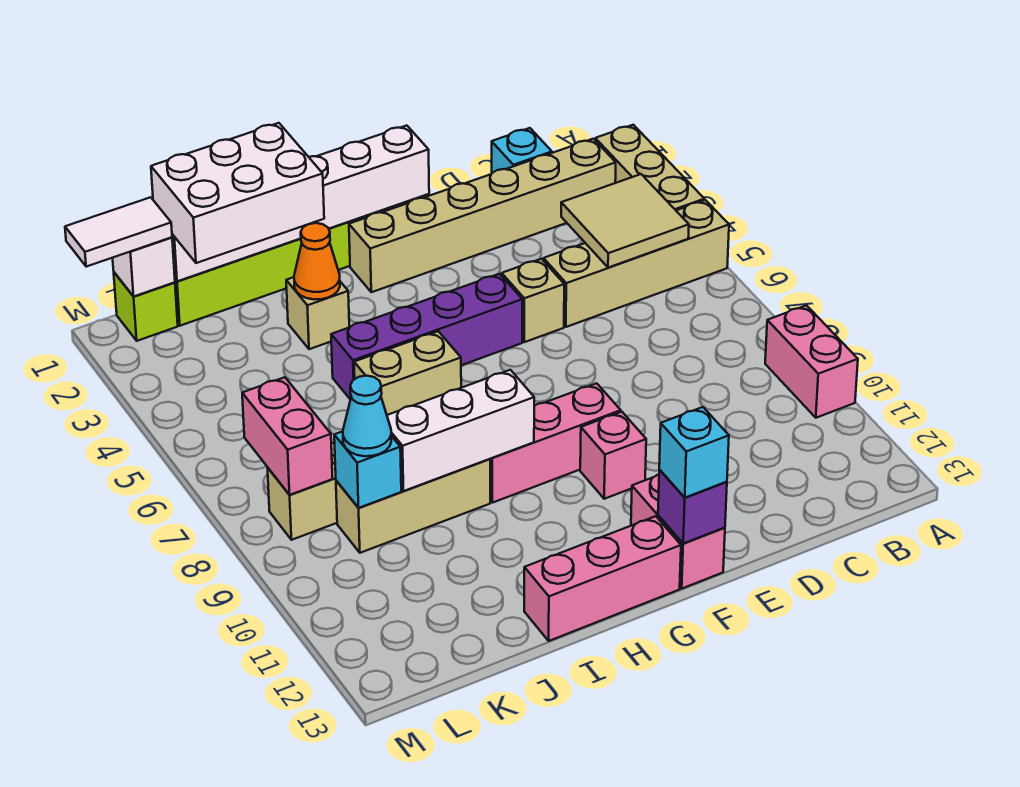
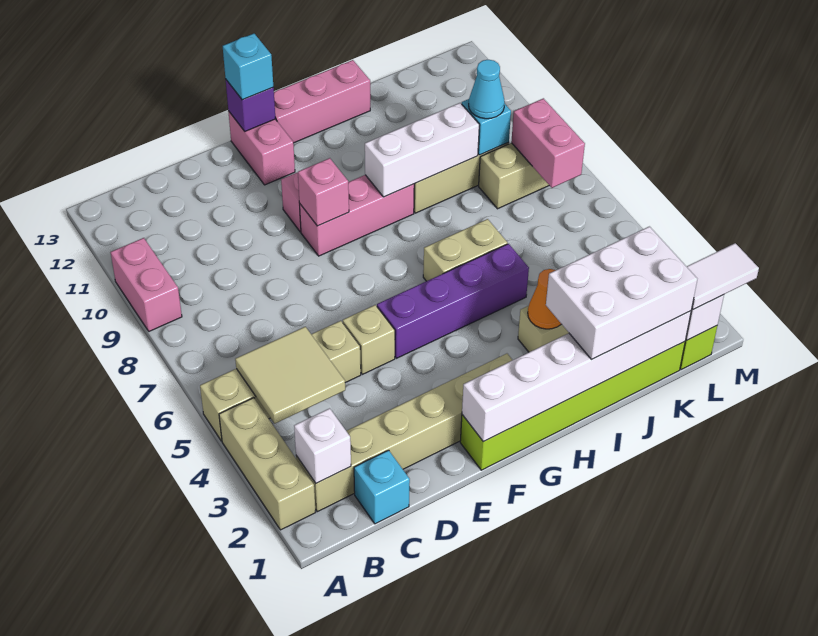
none -> white brick B2 level 2
none -> pink brick F9 level 2

